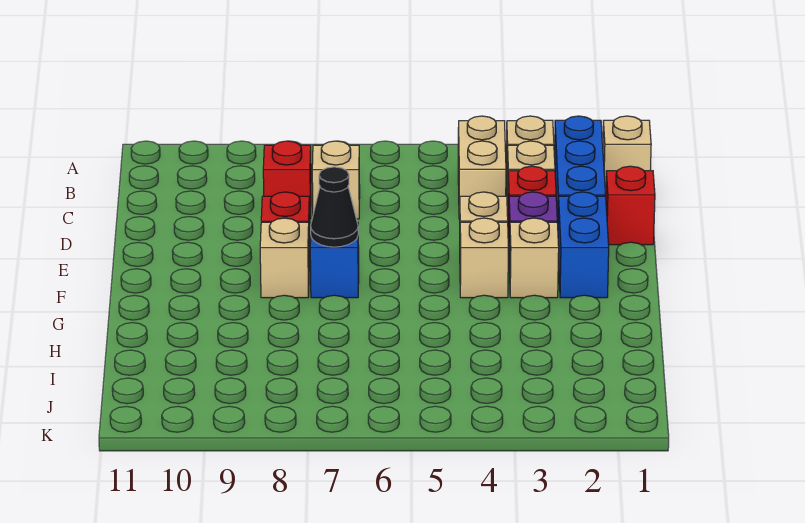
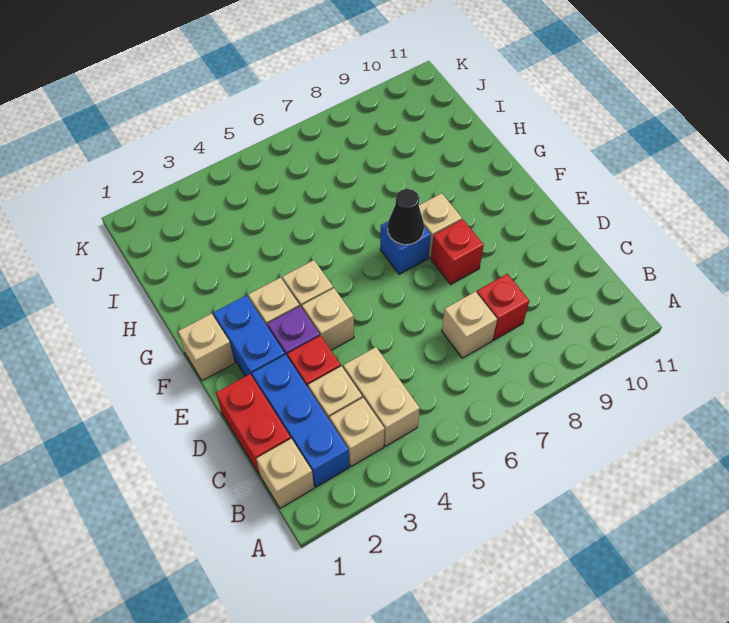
red brick D1 level 1 -> red brick C1:D1 level 1
none -> tan brick F1 level 1

